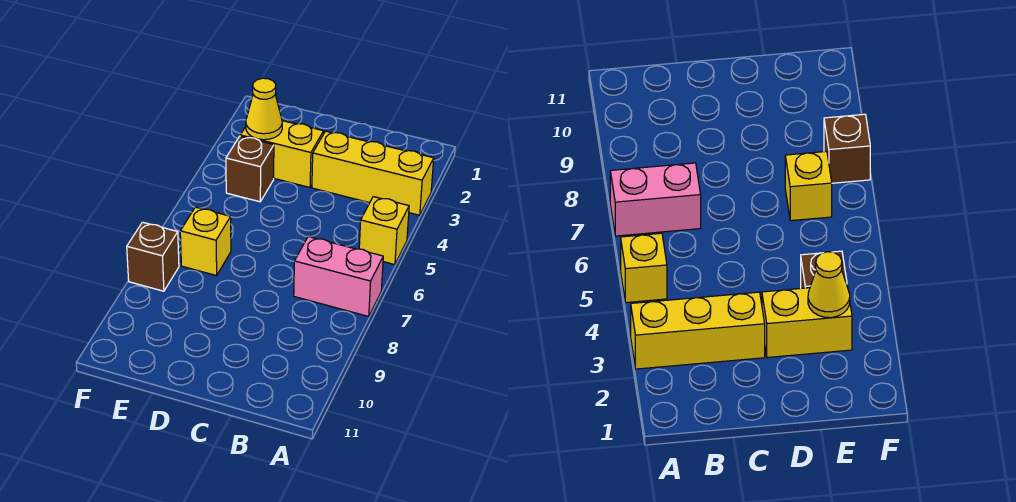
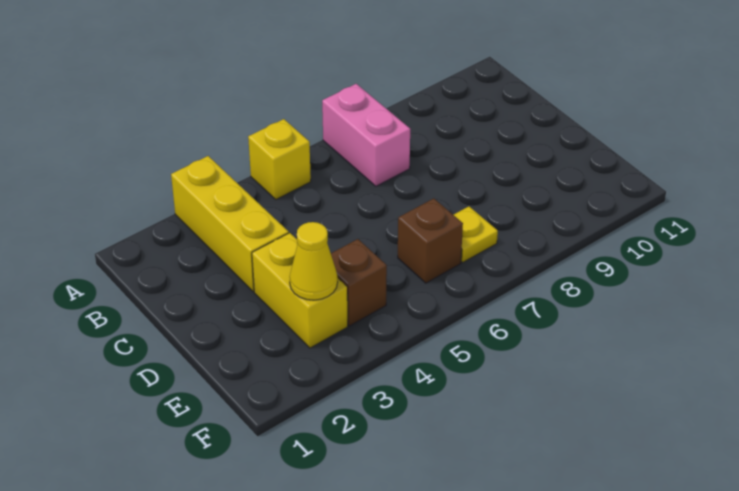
yellow brick E7 level 1 -> yellow plate E7 level 1
brown brick F8 level 1 -> brown brick E6 level 1

